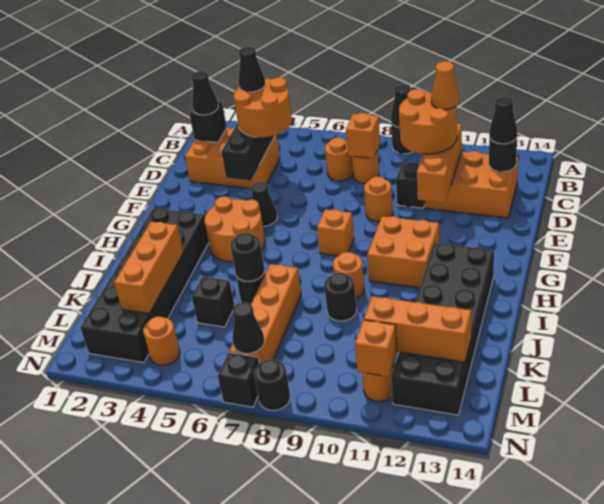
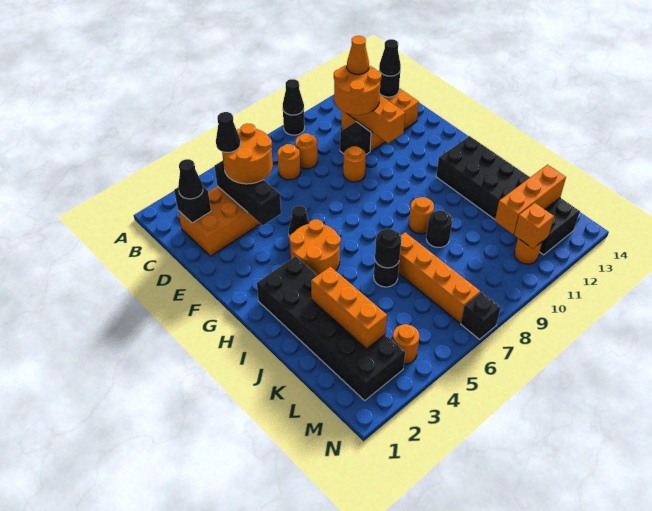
orange brick C8 level 2 -> none
orange brick G8 level 1 -> none
orange brick G10:H11 level 1 -> none
black brick K5 level 1 -> none
black cone M7 level 2 -> none
black round brick N8 level 1 -> none

